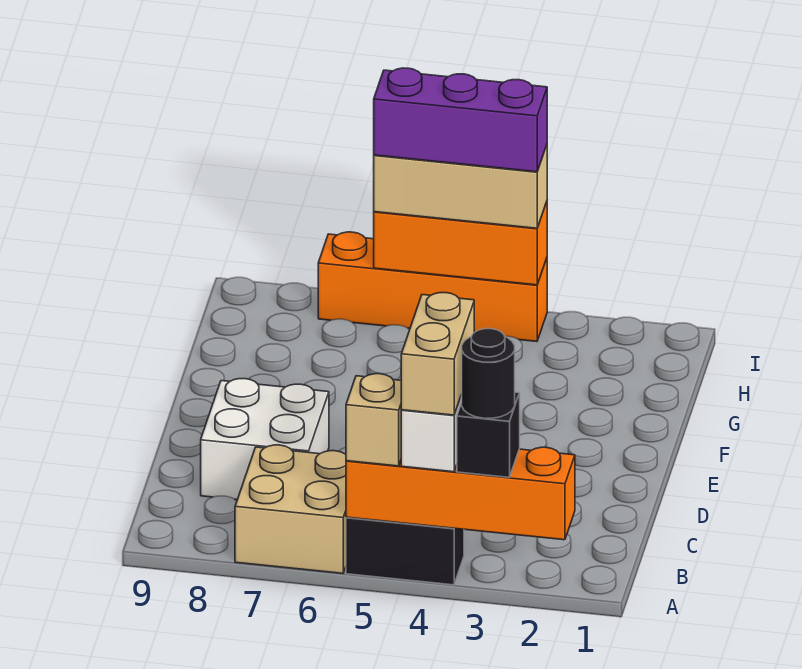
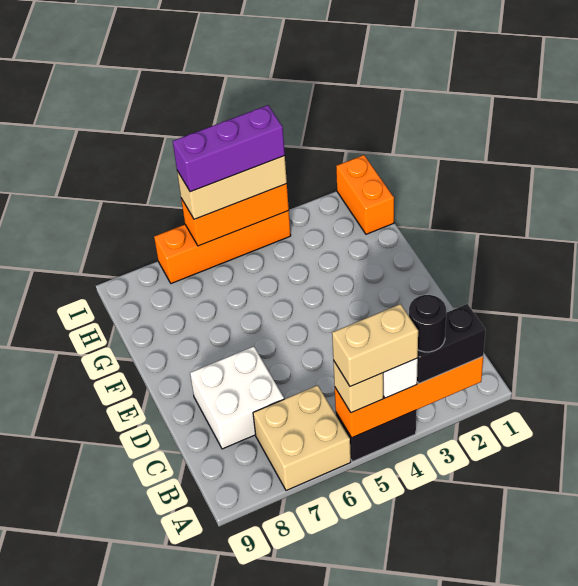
black brick A3 level 3 -> black brick A2:A3 level 3
tan brick A4:B4 level 4 -> tan brick A4:A5 level 4
none -> orange brick H1:I1 level 1

